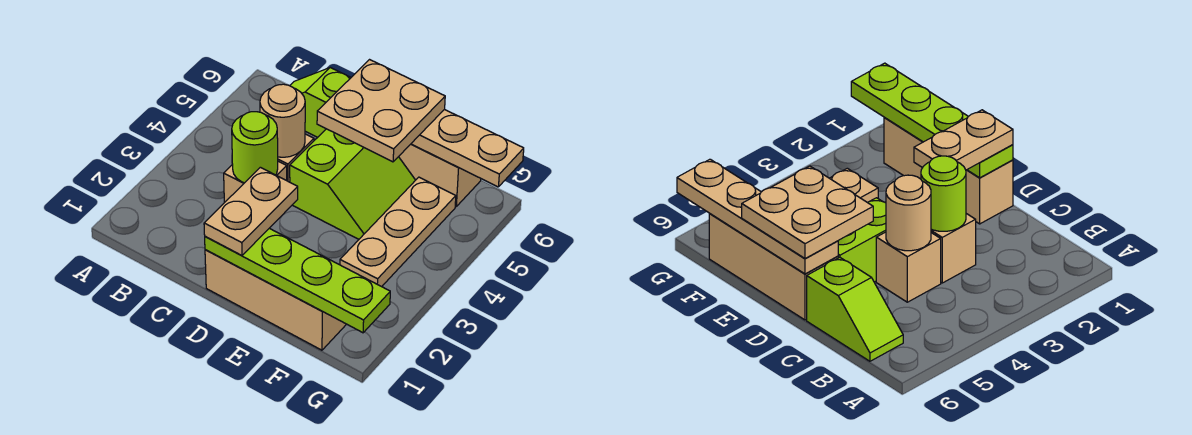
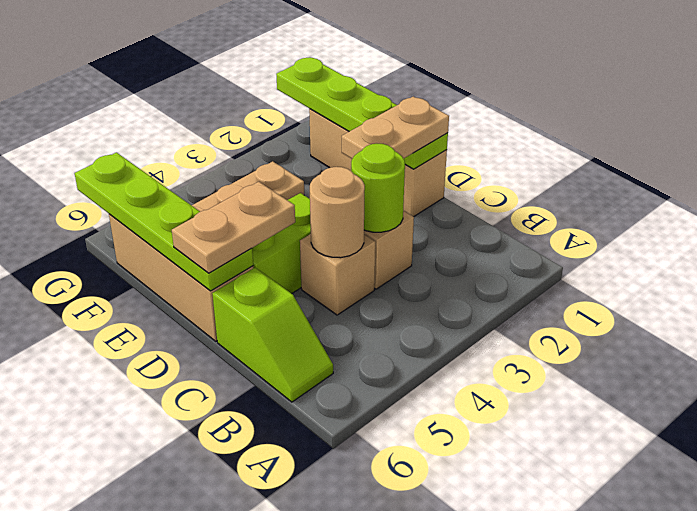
tan plate D5:E6 level 3 -> tan plate D5:D6 level 3
tan plate D6:G6 level 2 -> lime plate D6:G6 level 2

